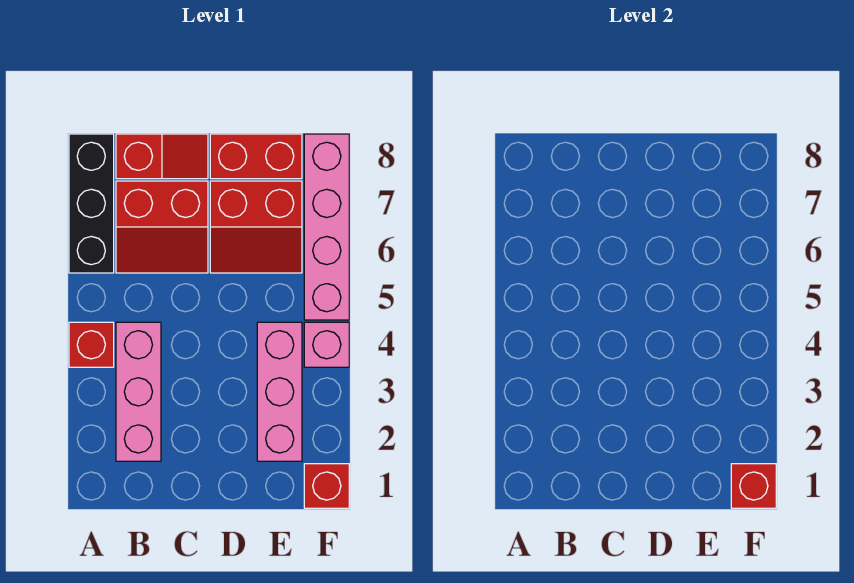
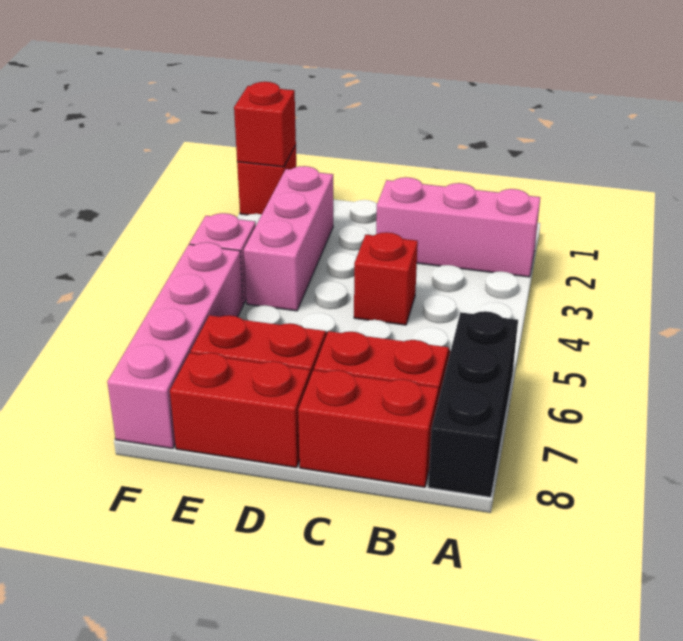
red brick A4 level 1 -> red brick C4 level 1
pink brick B2:B4 level 1 -> pink brick A2:C2 level 1
red slope B8:C8 level 1 top B -> red brick B8:C8 level 1

